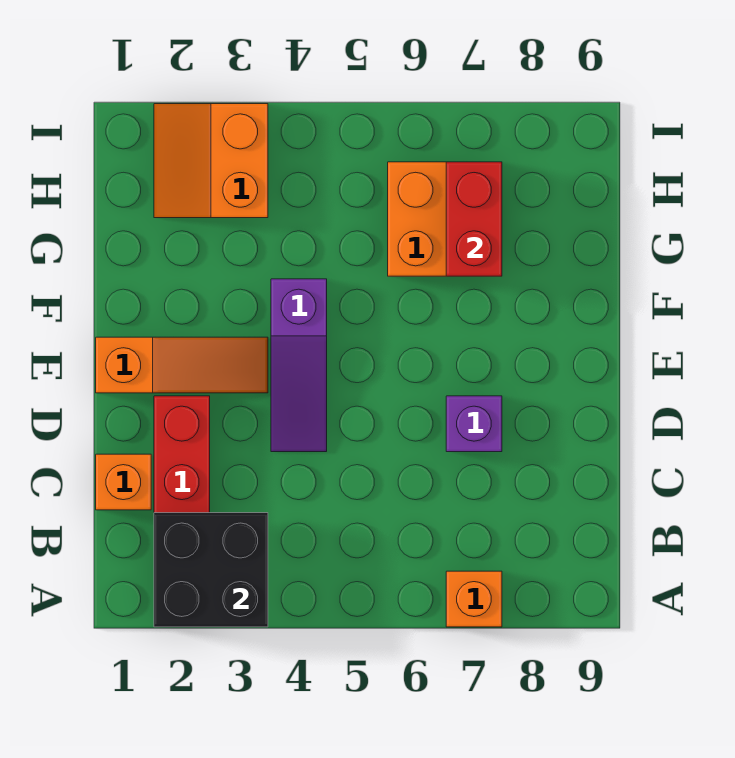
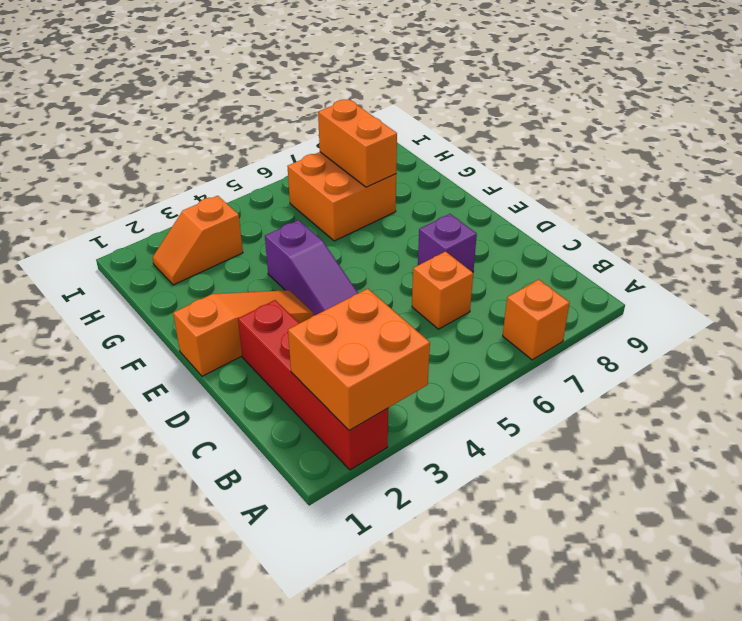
black brick A2:B3 level 2 -> orange brick A2:B3 level 2
orange brick C1 level 1 -> orange brick C6 level 1
red brick G7:H7 level 2 -> orange brick G7:H7 level 2
orange slope H2:I3 level 1 top 3 -> orange slope H2:H3 level 1 top 3

